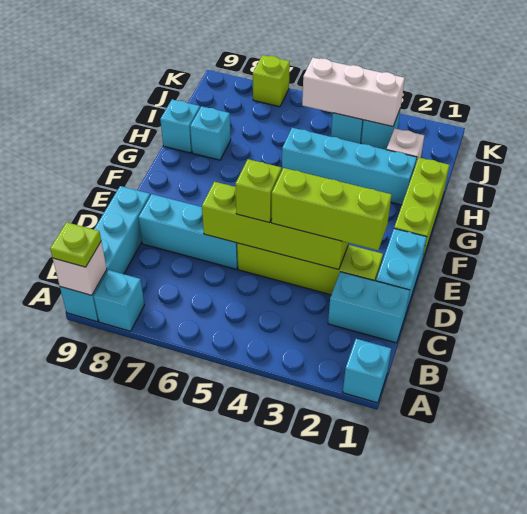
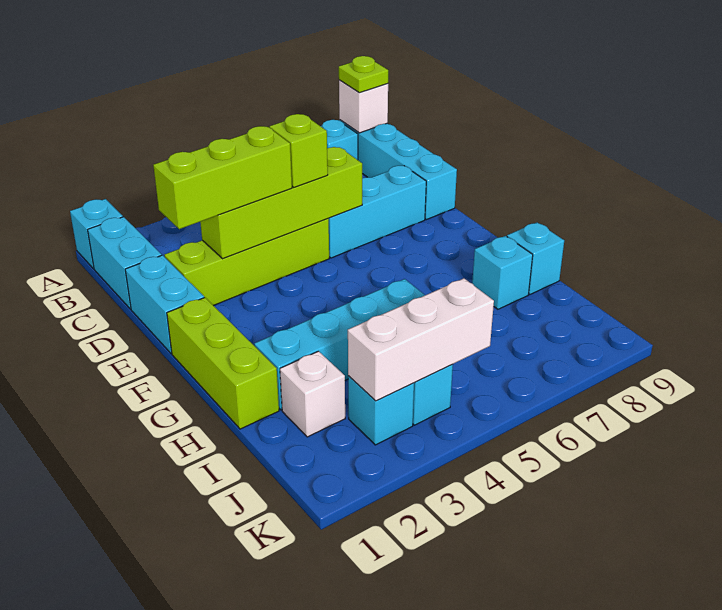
cyan brick C1:C2 level 1 -> cyan brick B1:C1 level 1
lime brick K7 level 1 -> none

